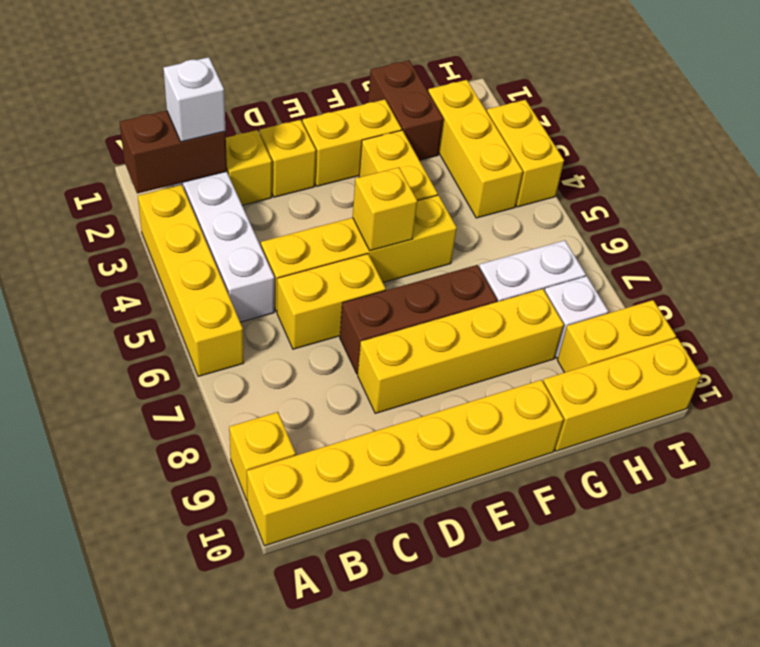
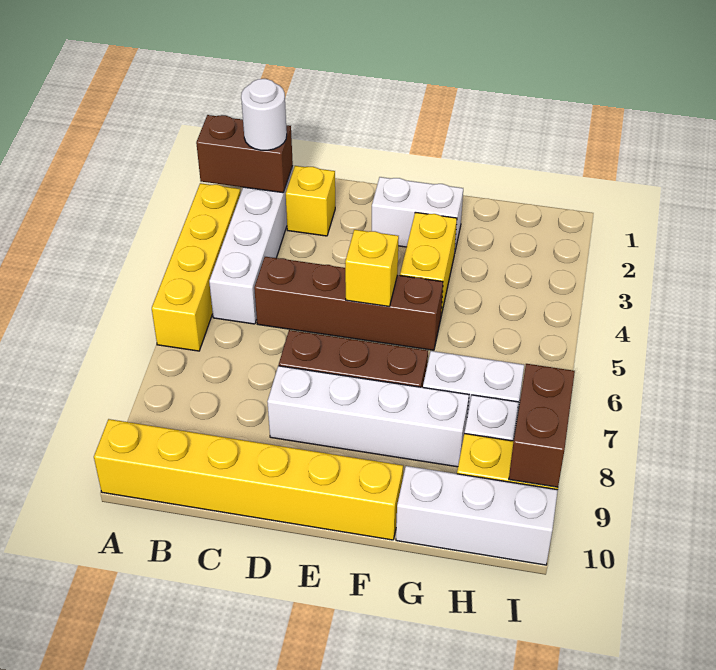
yellow brick A9 level 1 -> none
white brick B2 level 3 -> white round brick B2 level 3
yellow brick C5:F5 level 1 -> brown brick C5:F5 level 1
yellow brick C6:D6 level 1 -> none
yellow brick D2 level 1 -> none
yellow brick D8:G8 level 1 -> white brick D8:G8 level 1
yellow brick E2:F2 level 1 -> white brick E2:F2 level 1
brown brick G1:G2 level 1 -> brown brick I8:I9 level 2
yellow brick G10:I10 level 1 -> white brick G10:I10 level 1
yellow brick H2:H4 level 1 -> none
yellow brick I3:I4 level 1 -> none

